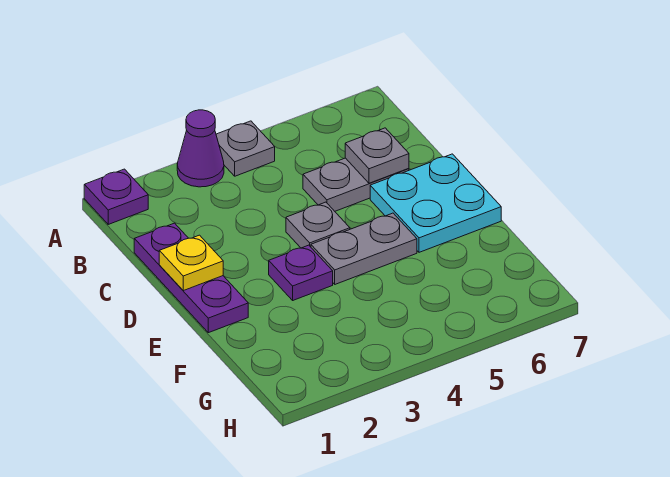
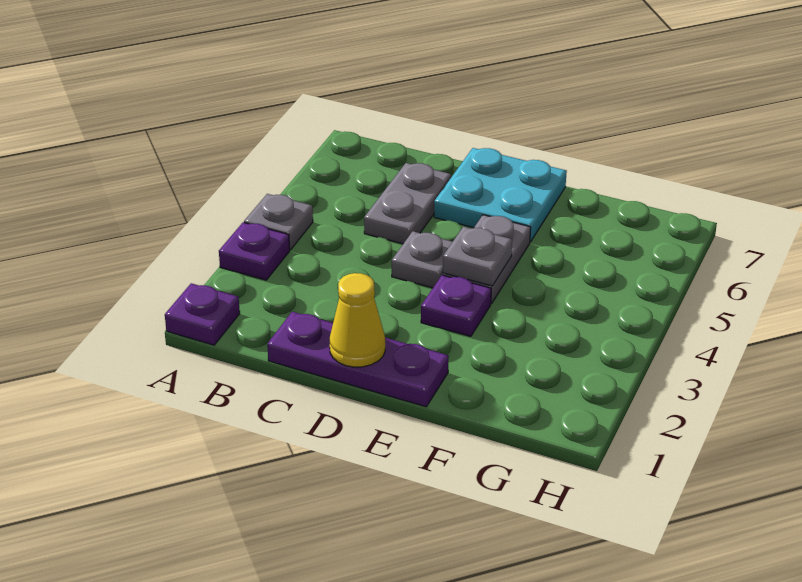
purple cone A3 level 1 -> purple plate A3 level 1
grey plate C6 level 2 -> grey plate E4 level 2
yellow plate D1 level 2 -> yellow cone D1 level 2

